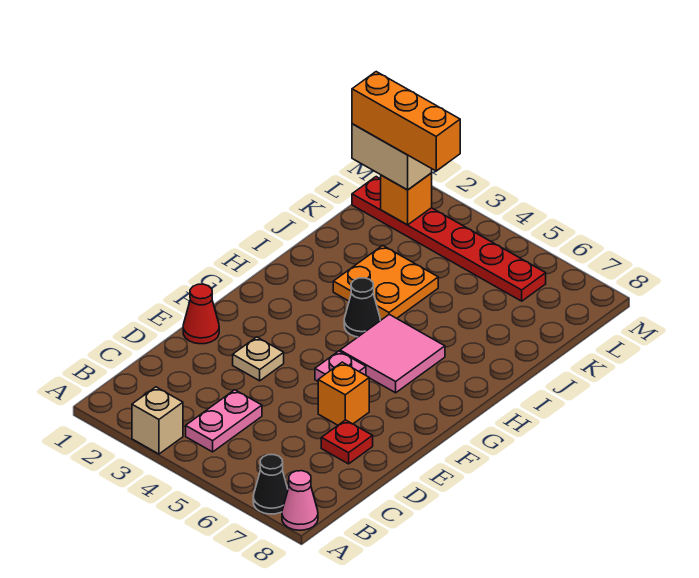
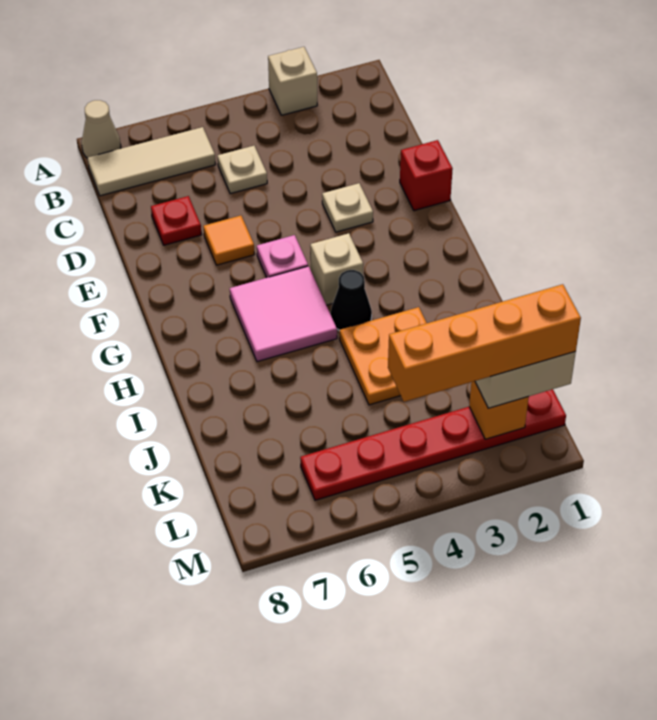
black cone A7 level 1 -> none
pink cone A8 level 1 -> tan cone A8 level 1
pink plate B4:C4 level 1 -> none
none -> tan tile B6:B8 level 1
none -> tan plate C5 level 1
red cone E1 level 1 -> red brick E1 level 1
orange brick E6 level 1 -> orange tile E6 level 1
none -> tan brick G4 level 1
orange brick L1:L3 level 4 -> orange brick L1:L4 level 4

